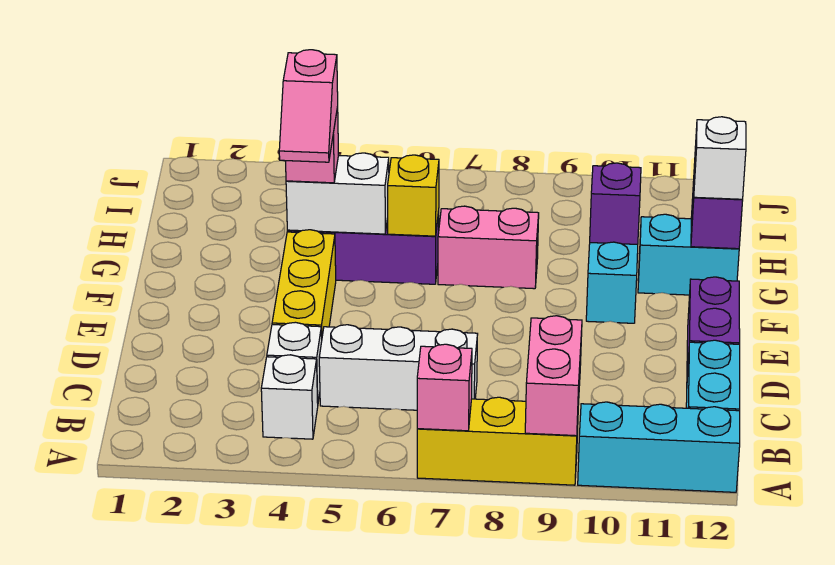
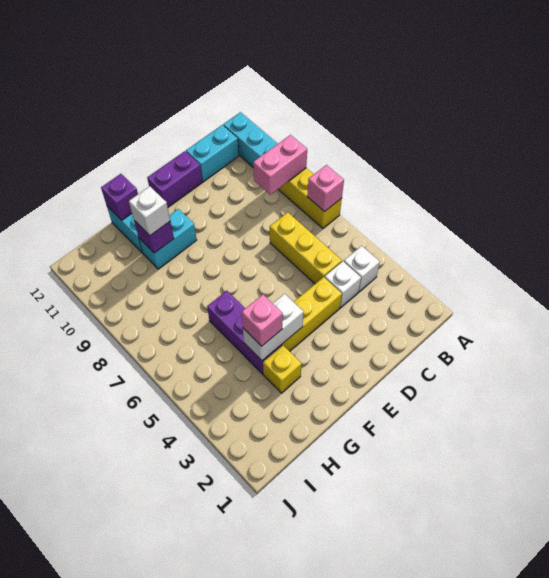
white brick C5:C7 level 1 -> yellow brick C5:C7 level 1
pink slope F4:G4 level 4 top G -> none
white brick G4:G5 level 2 -> white brick F4:G4 level 2
yellow brick G6 level 2 -> yellow brick G3 level 1
pink brick G7:G8 level 1 -> none
white brick G12 level 3 -> white brick G10 level 3

